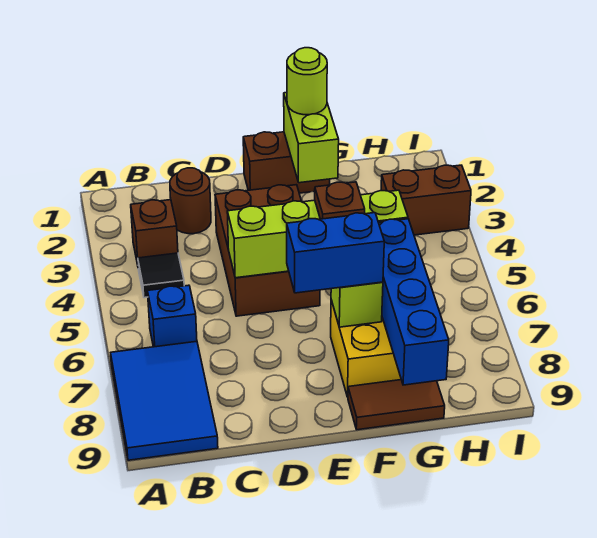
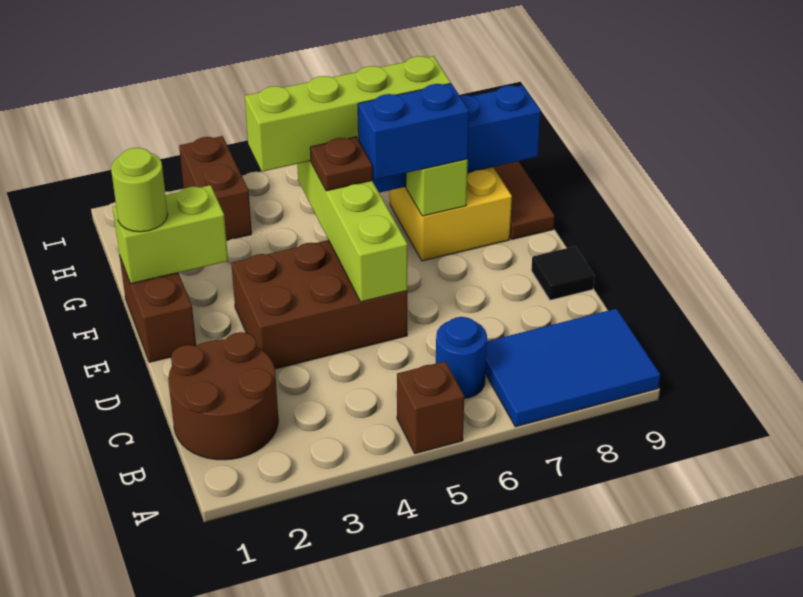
brown brick B3 level 1 -> brown brick A5 level 1
black tile B4 level 1 -> black tile D9 level 1
blue brick B6 level 1 -> blue round brick B6 level 1
brown round brick C2 level 1 -> brown round brick B1:C2 level 1
blue brick E7:F7 level 3 -> blue brick F6:F7 level 3
none -> lime brick G4:G7 level 3

